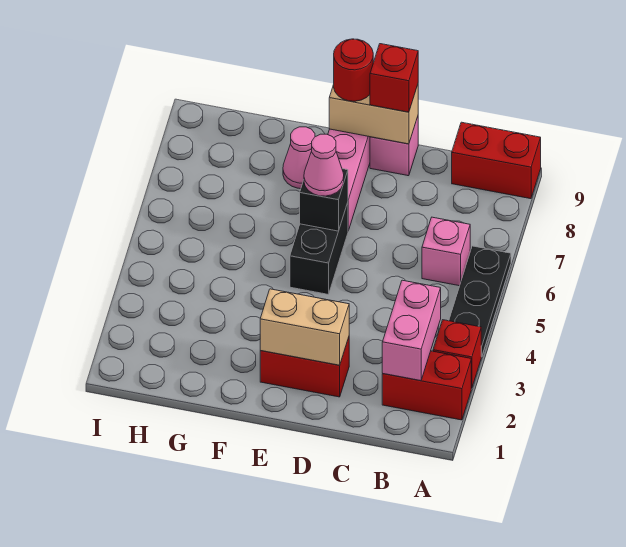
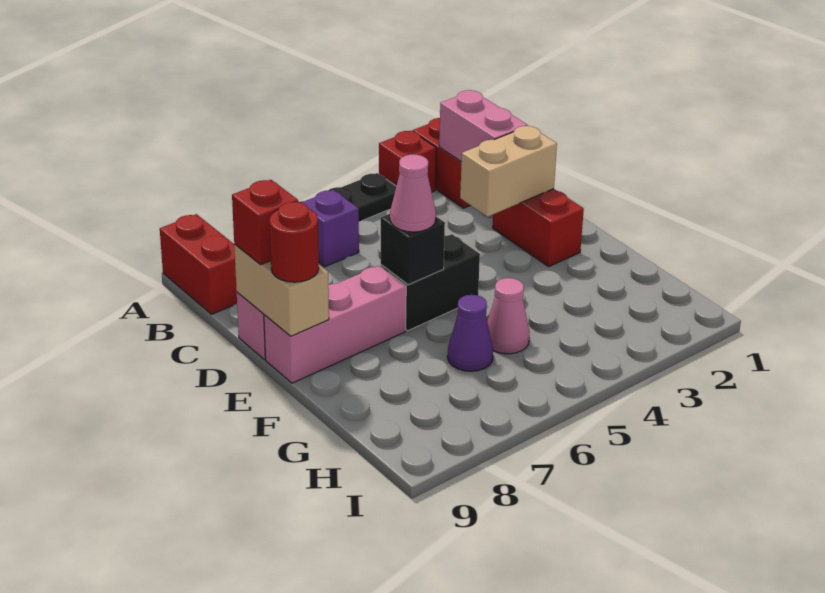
pink brick B2:B3 level 2 -> pink brick B2:C2 level 2
pink brick B6 level 1 -> purple brick B6 level 1
tan brick D2:E2 level 2 -> tan brick D2:D3 level 2
pink cone F8 level 1 -> pink cone G5 level 1
none -> purple cone G6 level 1

